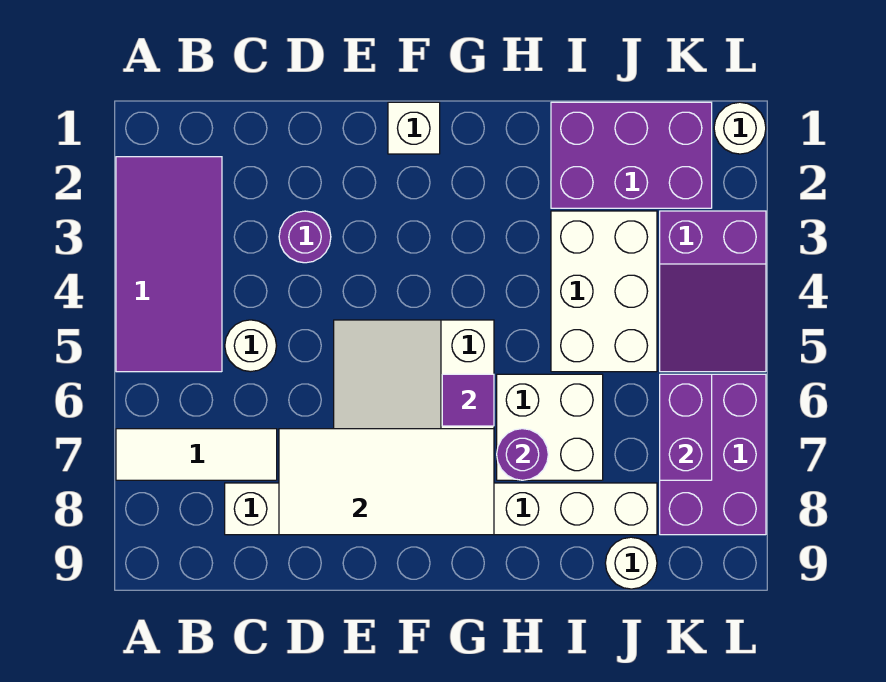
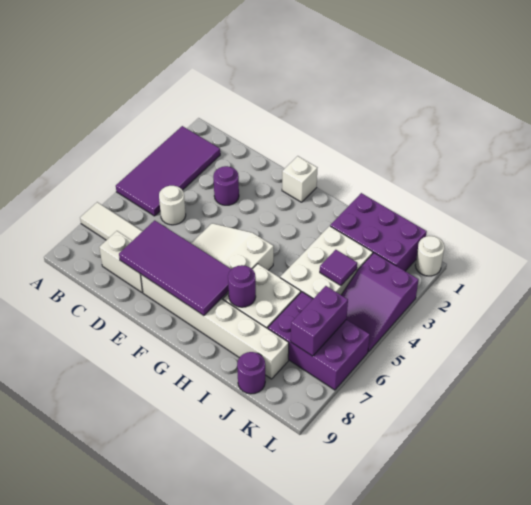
white tile D7:G8 level 2 -> purple tile D7:G8 level 2
purple tile G6 level 2 -> purple tile J4 level 2
white round brick J9 level 1 -> purple round brick J9 level 1
purple brick K6:L8 level 1 -> purple brick J6:L7 level 1

